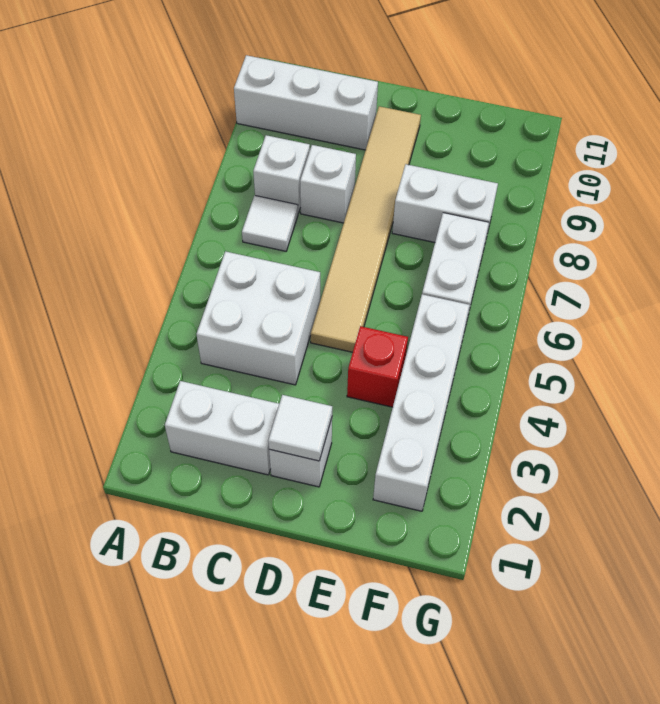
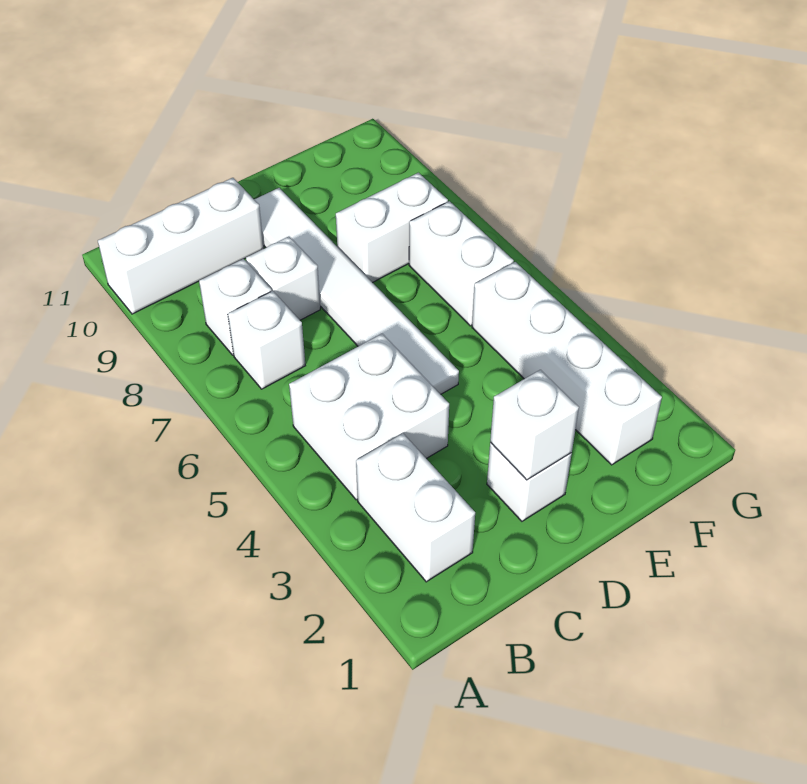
white brick B2:C2 level 1 -> white brick B2:B3 level 1
white tile B7 level 1 -> white brick B7 level 1
white tile D2 level 2 -> white brick D2 level 2
tan tile D5:D10 level 1 -> white tile D5:D10 level 1
red brick E4 level 1 -> none

